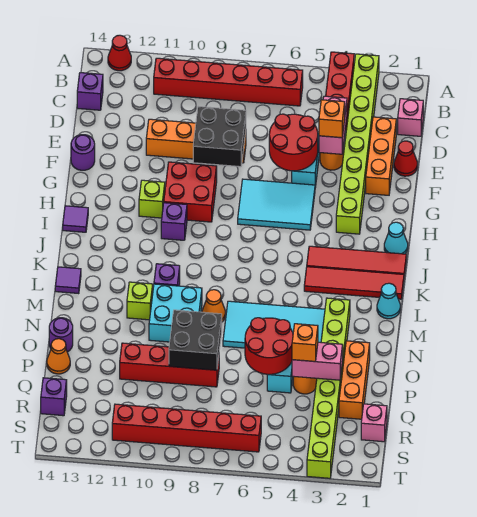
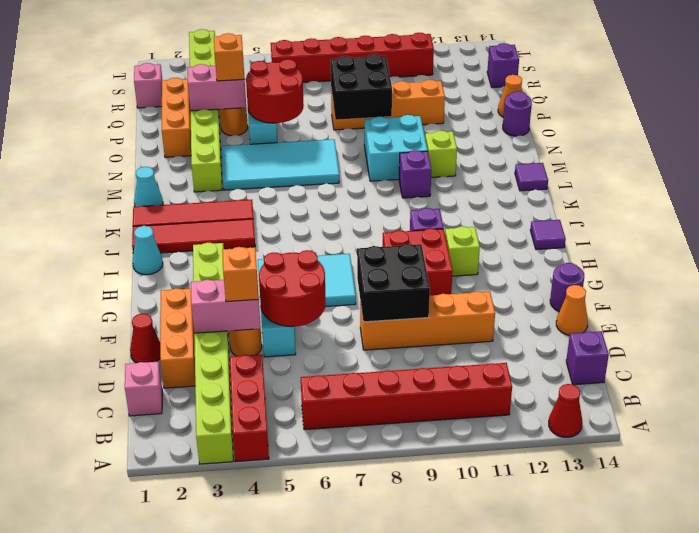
pink brick D4:E4 level 2 -> pink brick E3:E4 level 2
orange cone M8 level 1 -> orange cone E14 level 1
red brick P8:P11 level 1 -> orange brick P8:P11 level 1

